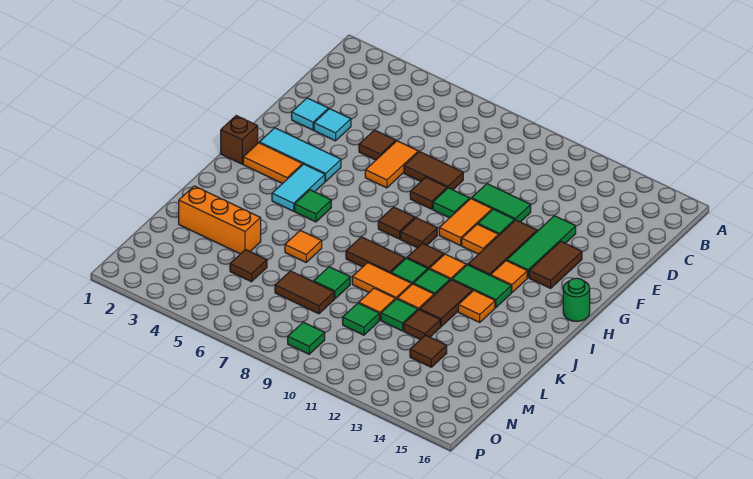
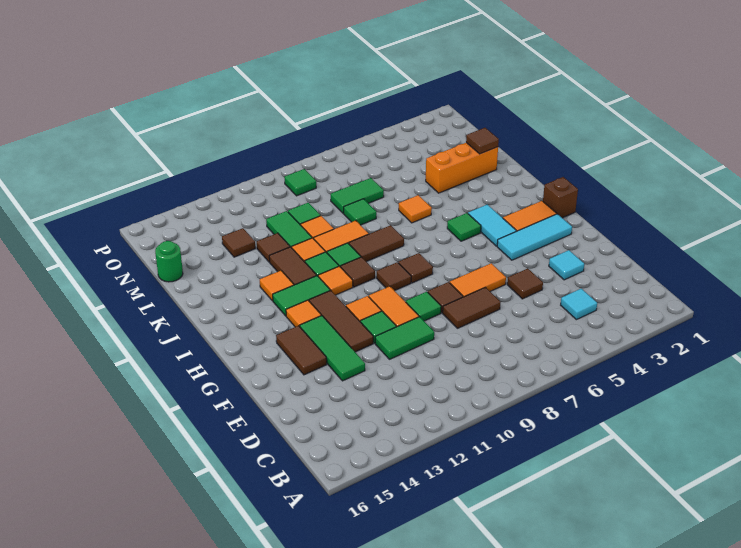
cyan tile E2 level 1 -> cyan tile C4 level 1
orange tile E6:F6 level 1 -> orange tile F6:F7 level 1
green round brick H16 level 1 -> green round brick M16 level 1
green tile L11 level 1 -> green tile L11:M11 level 1
brown tile M5 level 1 -> brown tile L2 level 2
brown tile M7:M8 level 1 -> green tile M7:M8 level 1

